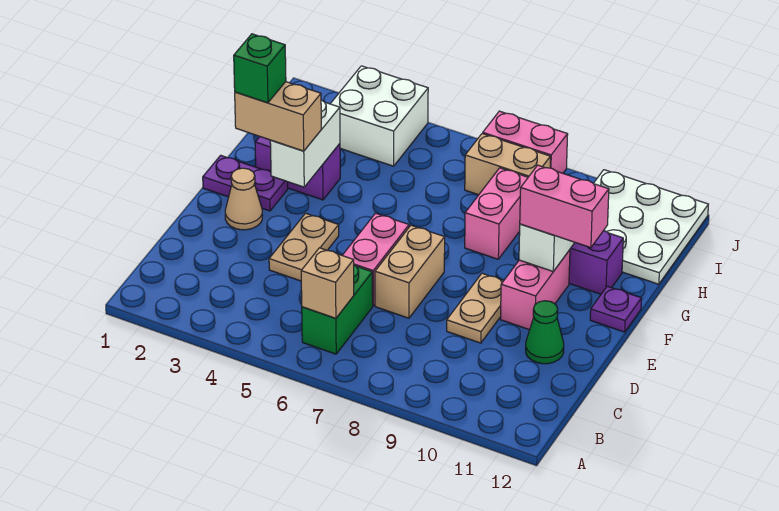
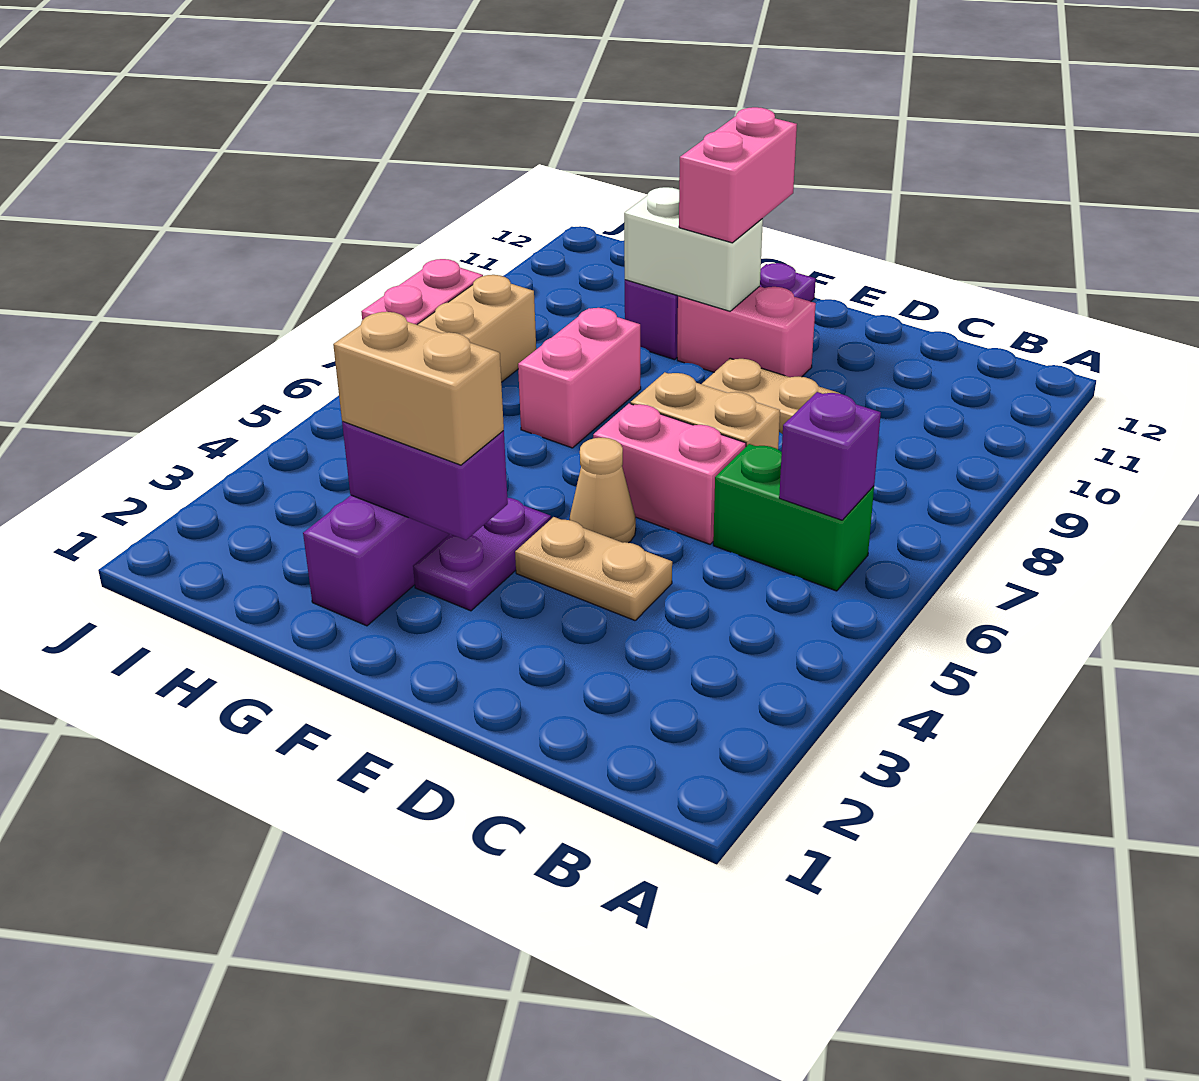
tan brick B6 level 2 -> purple brick B6 level 2
green cone D11 level 1 -> none
tan cone E2 level 1 -> tan cone E5 level 1
purple plate F1:F2 level 1 -> purple plate F3:F4 level 1
tan brick F2:F3 level 3 -> tan brick F3:G3 level 3
green brick F2 level 4 -> none
white brick F3:G3 level 2 -> purple brick F3:G3 level 2
pink brick G8:H8 level 1 -> pink brick G7:G8 level 1
white plate H10:J12 level 1 -> none
white brick I3:J4 level 1 -> none

